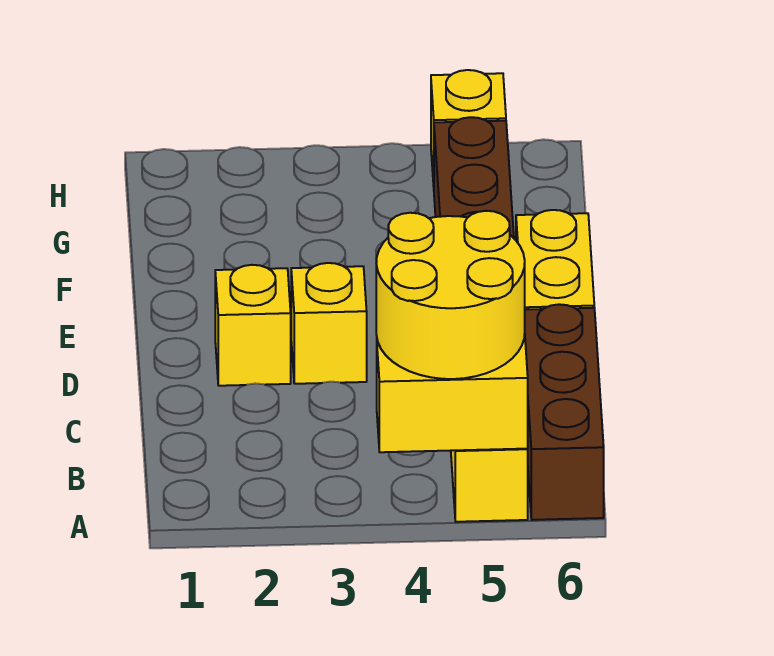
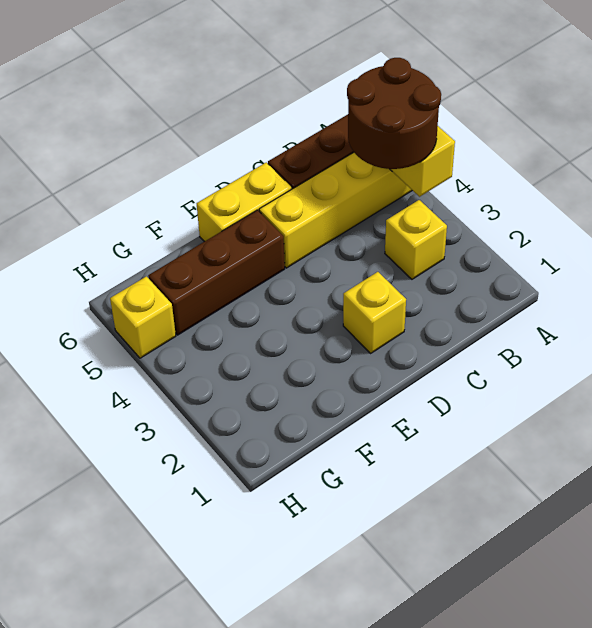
yellow round brick A4:B5 level 3 -> brown round brick A4:B5 level 3
yellow brick D3 level 1 -> yellow brick B3 level 1

